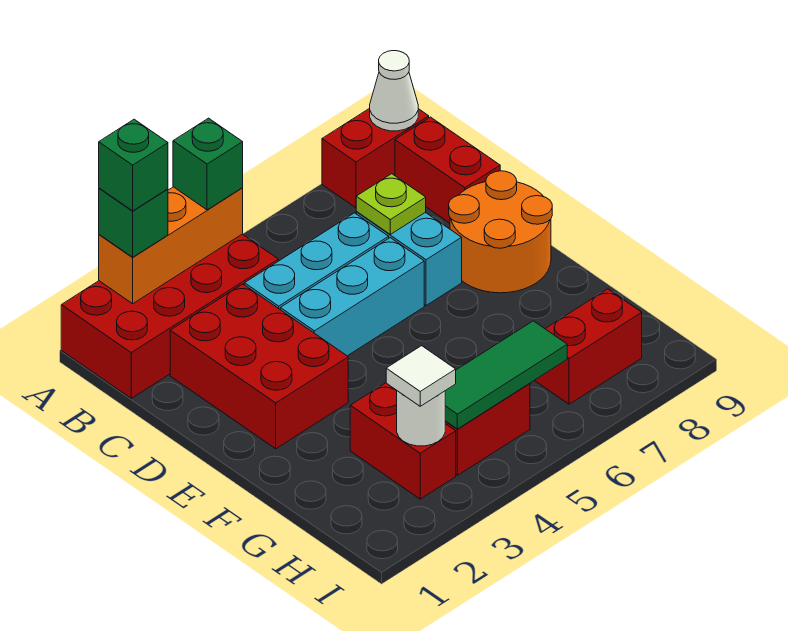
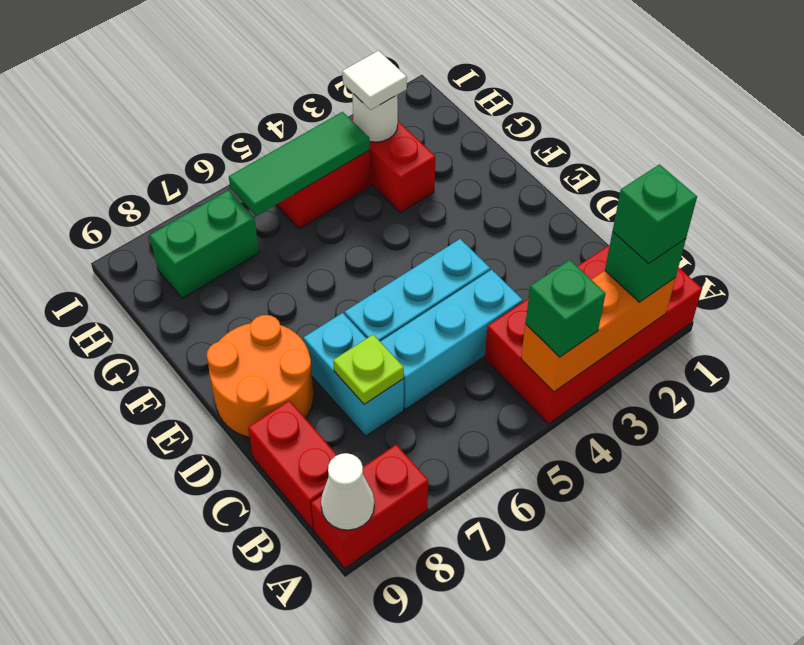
red brick C2:E3 level 1 -> none
red brick H7:H8 level 1 -> green brick H7:H8 level 1

